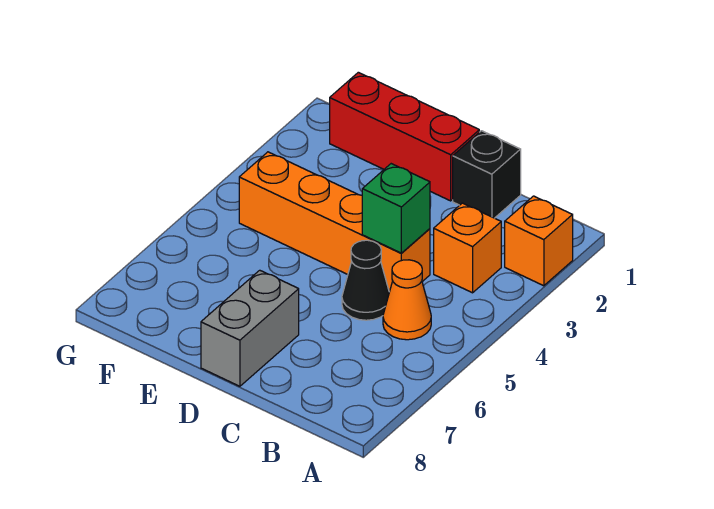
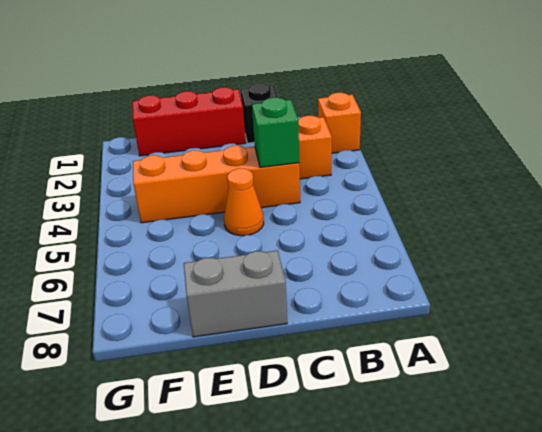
orange cone B5 level 1 -> orange cone D5 level 1
black cone C5 level 1 -> none
grey brick D7:D8 level 1 -> grey brick D8:E8 level 1

